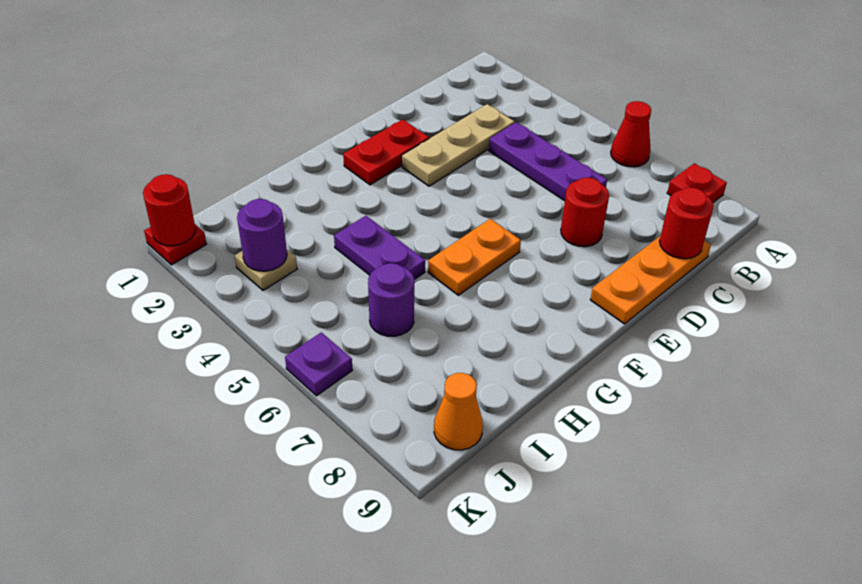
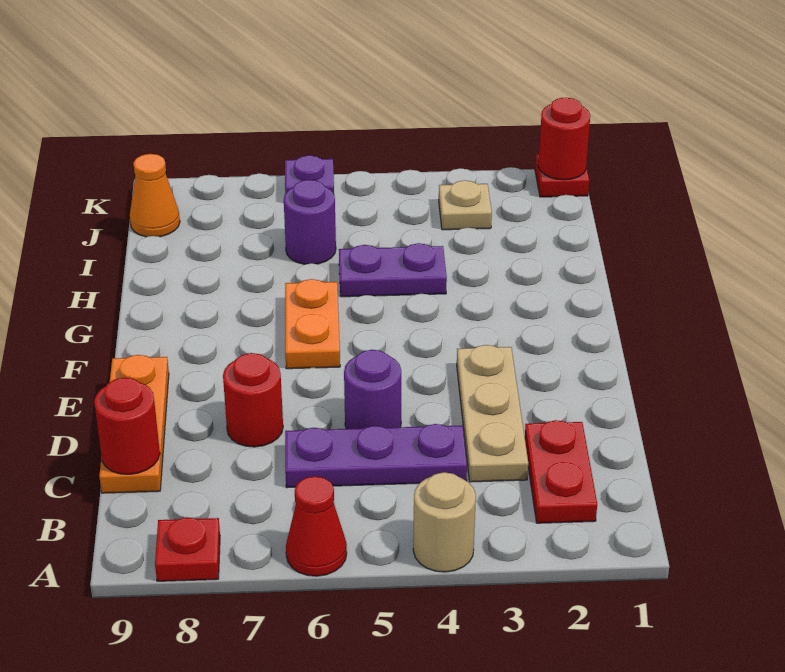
none -> tan round brick A4 level 1
red plate E2:F2 level 1 -> red plate B2:C2 level 1
purple round brick J3 level 2 -> purple round brick D5 level 1

